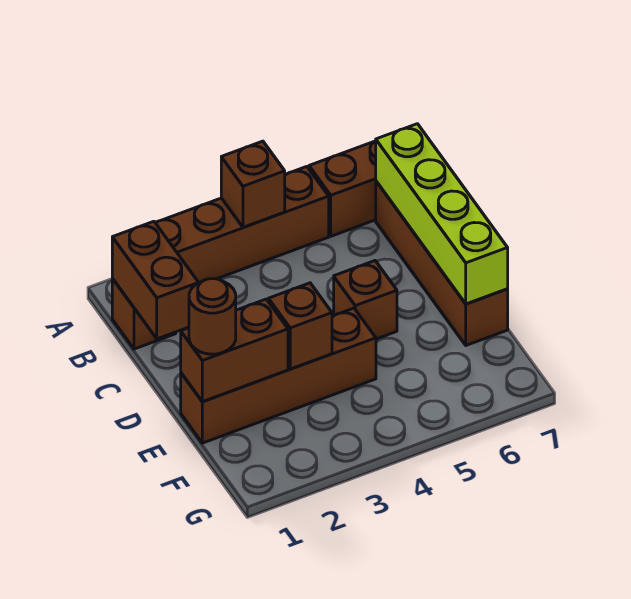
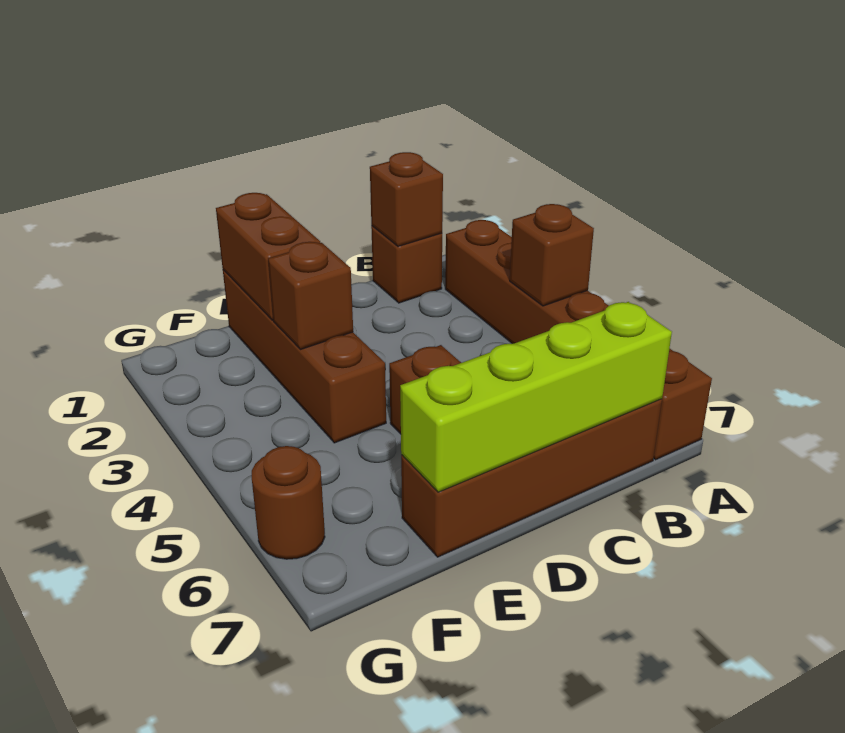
brown brick B1:C1 level 2 -> brown brick B1 level 2
brown round brick E1 level 3 -> brown round brick G6 level 1

